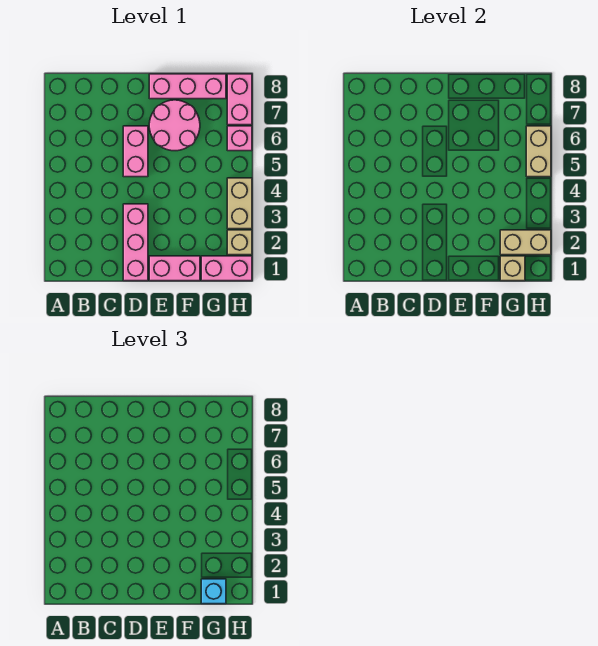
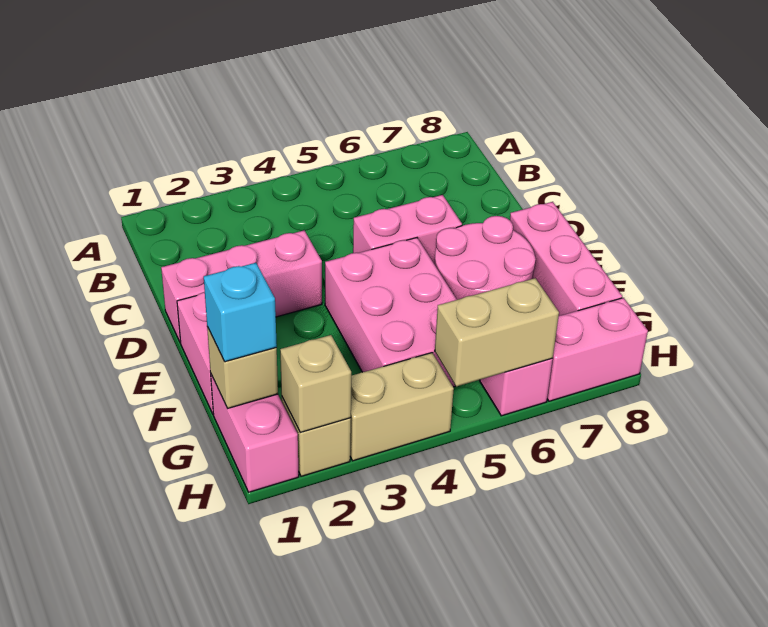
none -> pink brick E4:G5 level 1
tan brick G2:H2 level 2 -> tan brick H2 level 2

